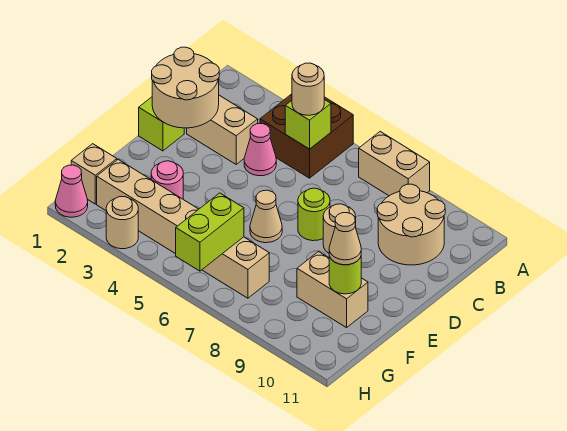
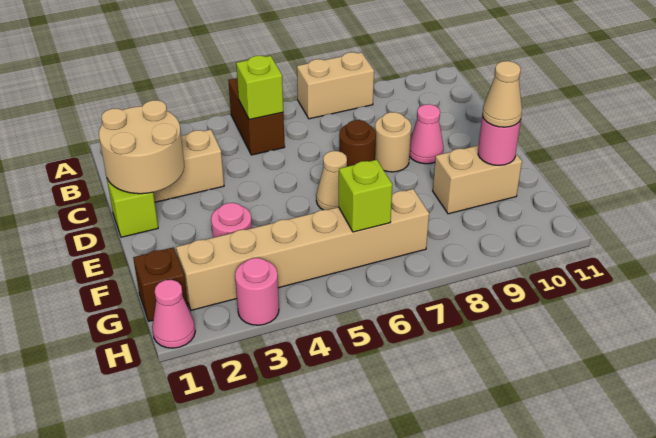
brown brick A4:B5 level 1 -> brown brick A5:B5 level 1
tan round brick B5 level 3 -> none
tan round brick B9:C10 level 1 -> none
pink cone C4 level 1 -> pink cone D9 level 1
lime round brick D7 level 1 -> brown round brick D7 level 1
lime round brick F10 level 2 -> pink round brick F10 level 2
tan brick G1 level 1 -> brown brick G1 level 1
lime brick G6:H6 level 2 -> lime brick G6 level 2
tan round brick H3 level 1 -> pink round brick H3 level 1

